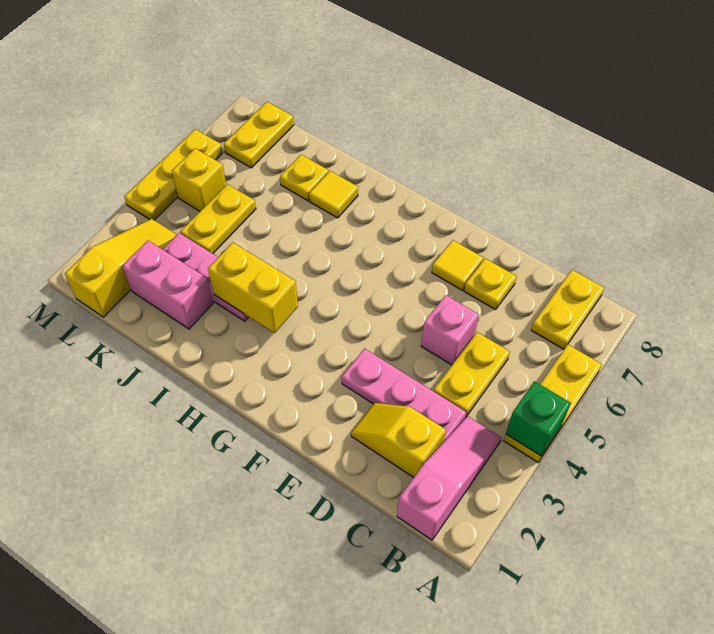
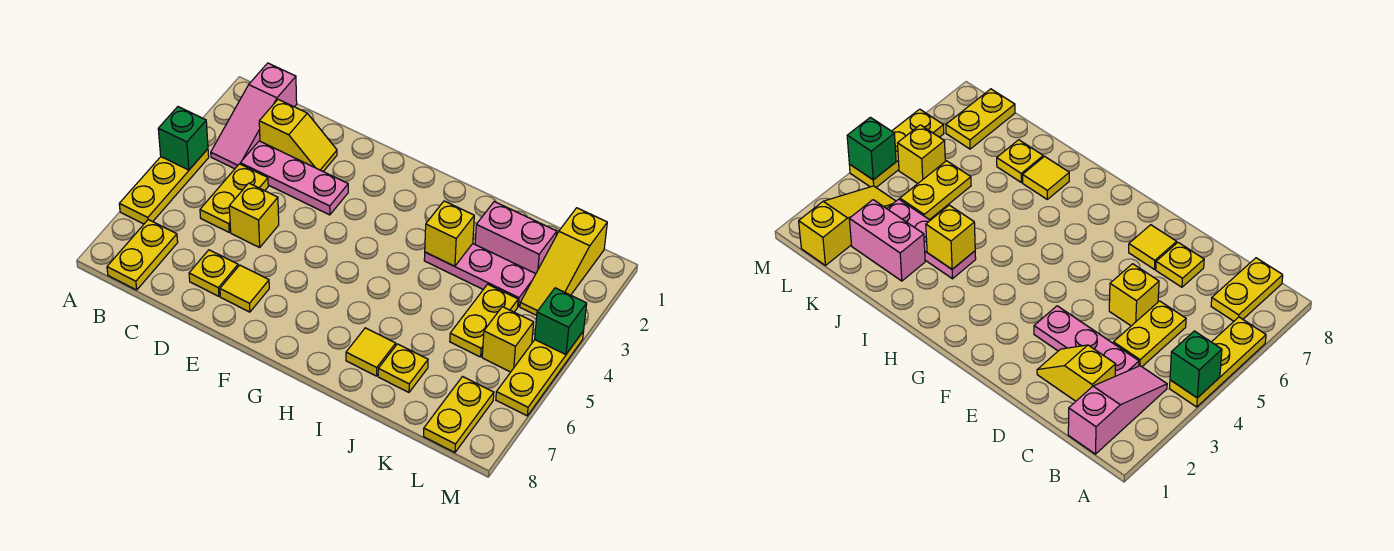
pink brick D5 level 1 -> yellow brick D5 level 1
yellow brick H3:I3 level 2 -> yellow brick I3 level 2
none -> green brick M4 level 2

